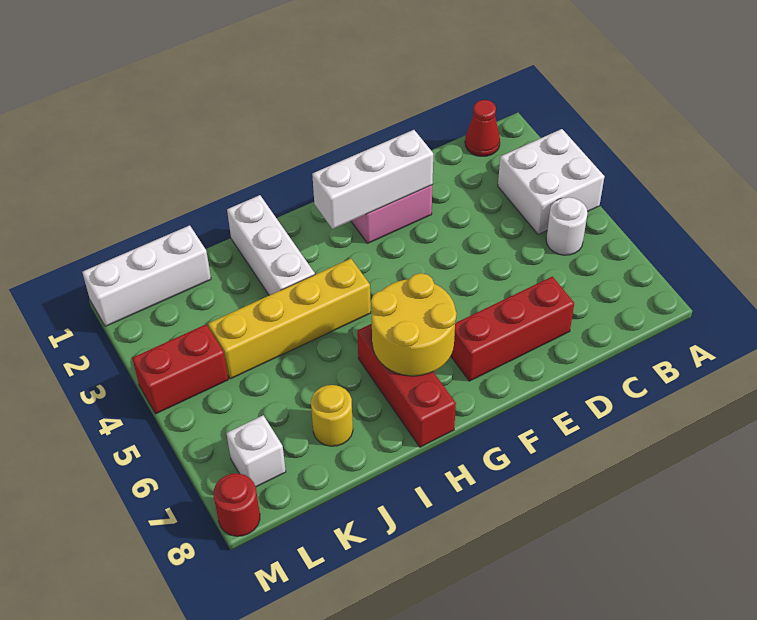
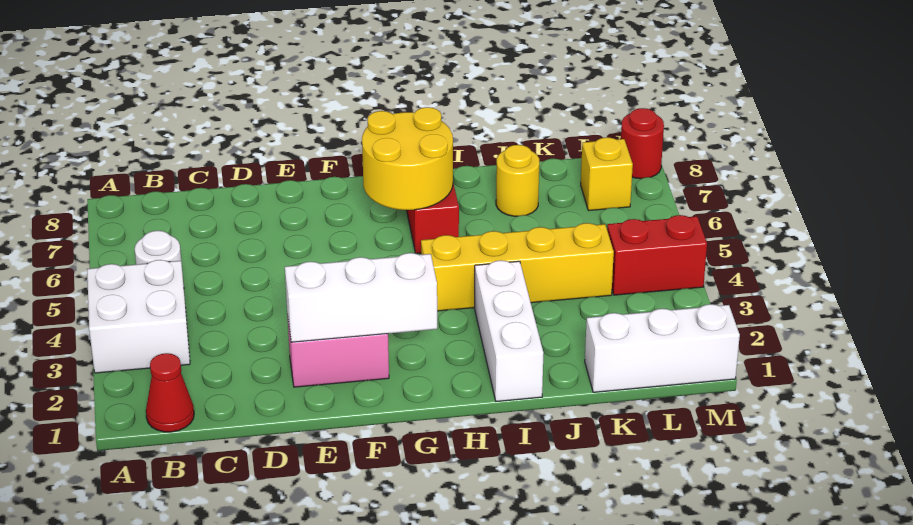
red brick D7:F7 level 1 -> none
white brick L7 level 1 -> yellow brick L7 level 1

